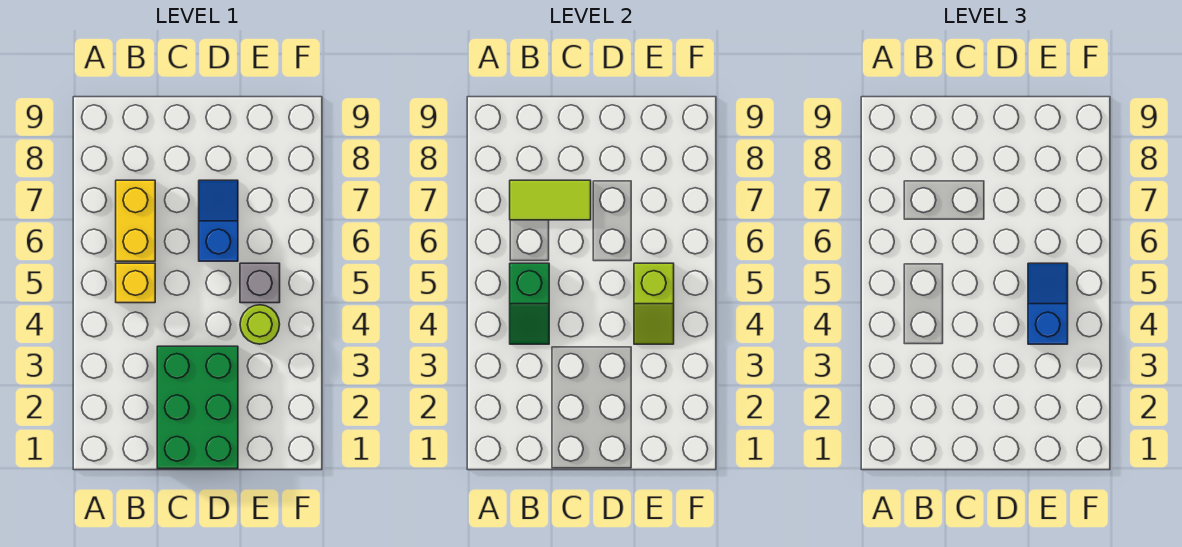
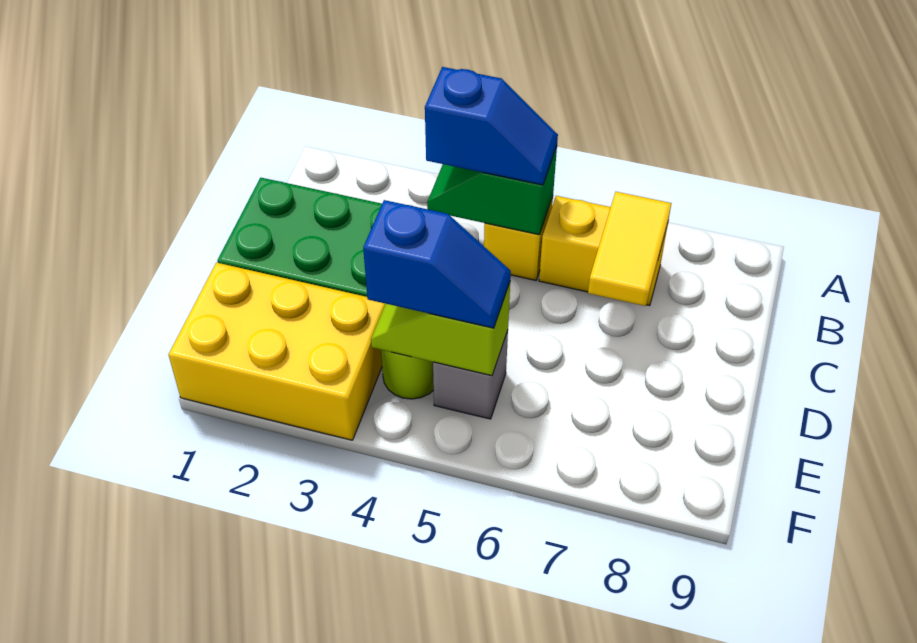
lime tile B7:C7 level 2 -> yellow tile B7:C7 level 2
blue slope D6:D7 level 1 top 6 -> blue slope B4:B5 level 3 top 4
none -> yellow brick E1:F3 level 1

